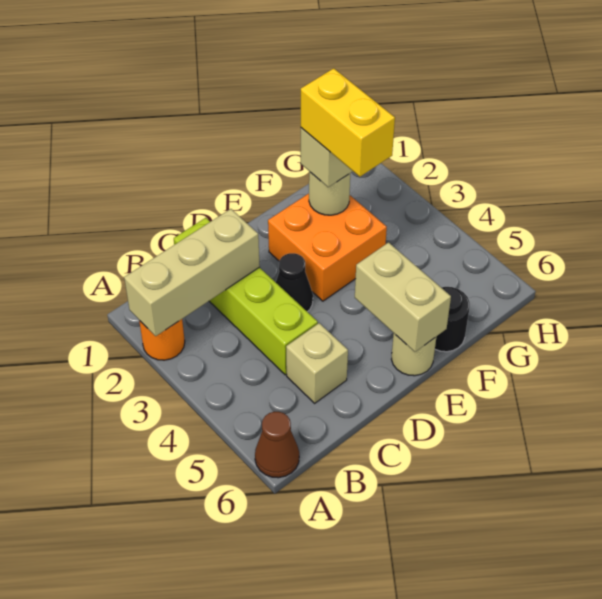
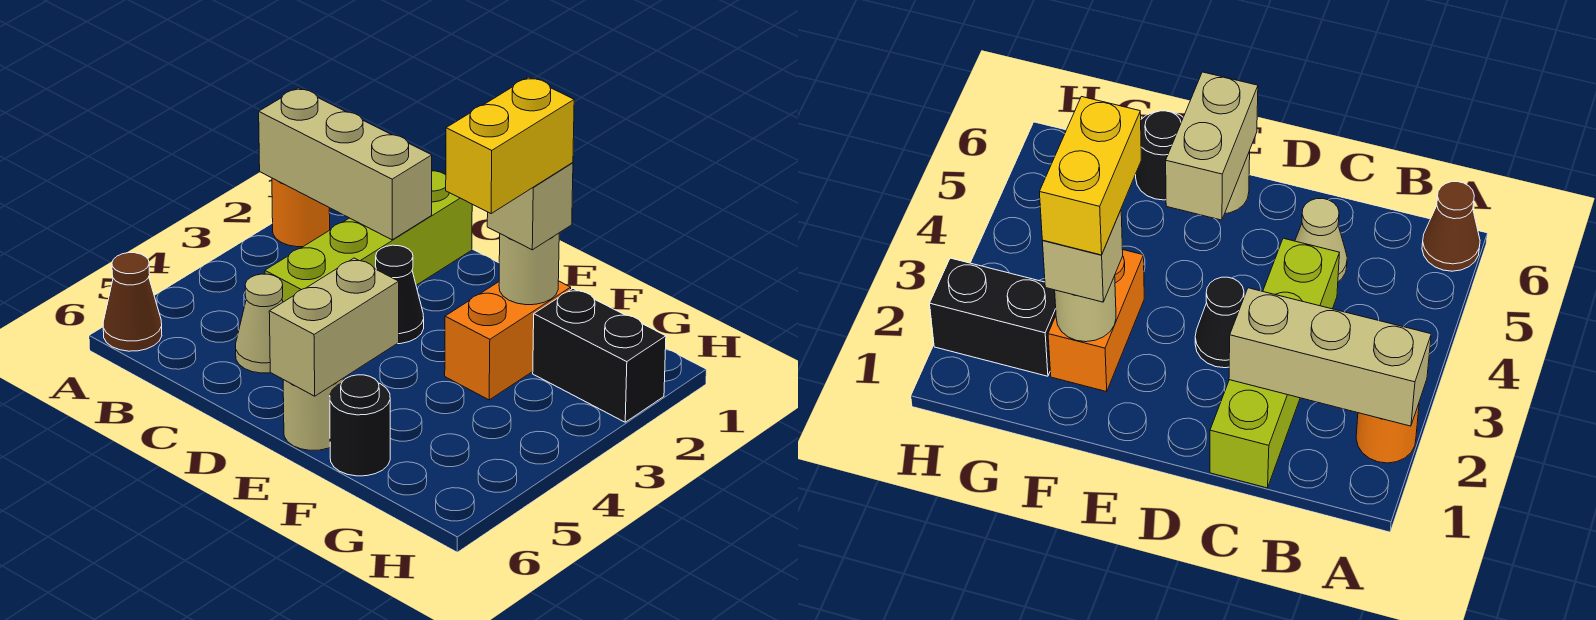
tan brick C5 level 1 -> tan cone C5 level 1
orange brick E2:F3 level 1 -> orange brick F2:F3 level 1
none -> black brick G2:H2 level 1

